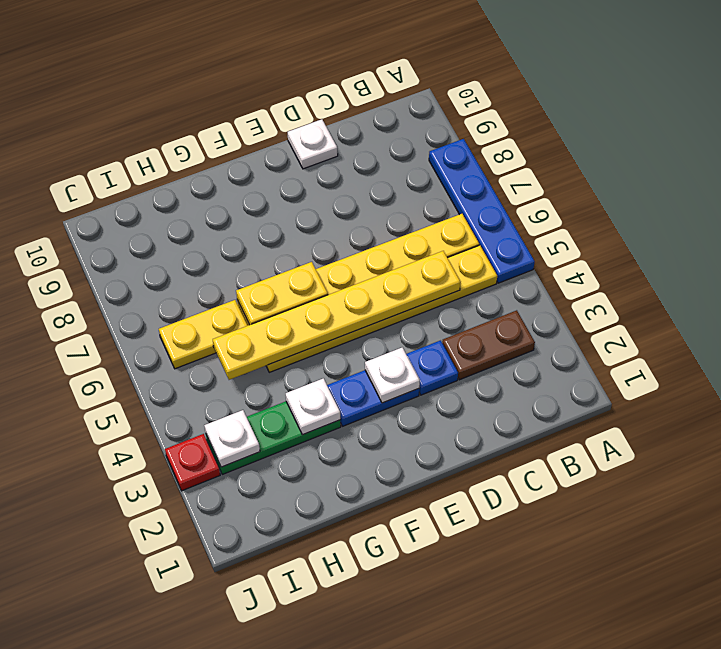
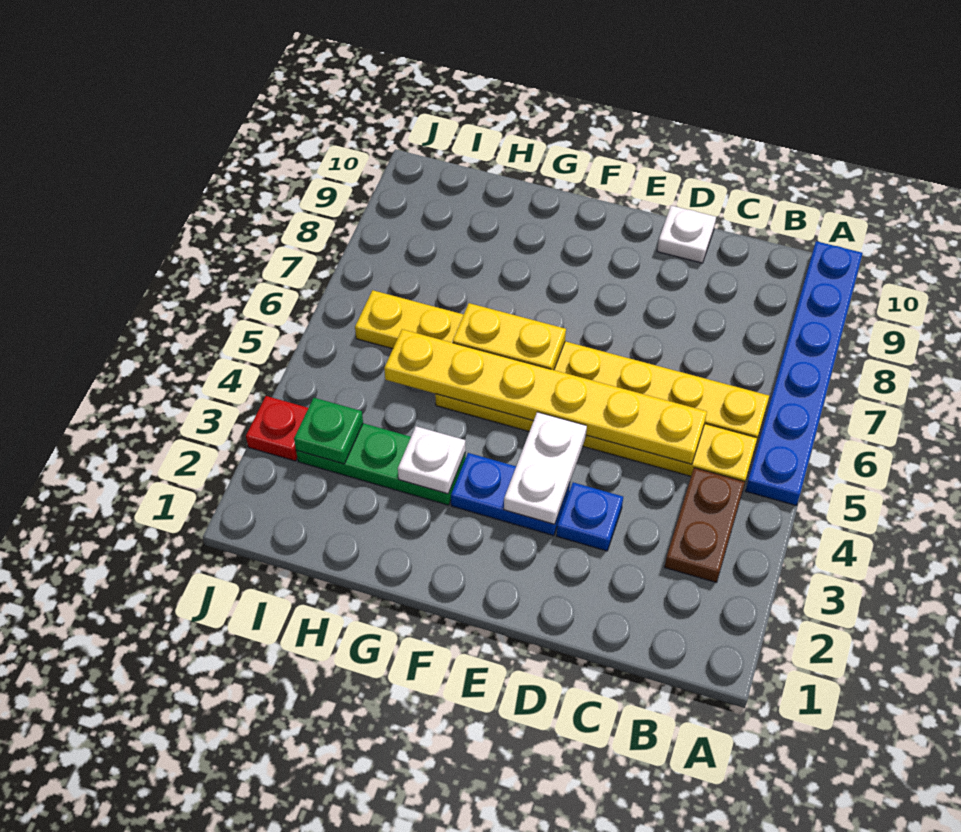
blue plate A5:A8 level 1 -> blue plate A5:A10 level 1
brown plate B3:C3 level 1 -> brown plate B3:B4 level 1
white plate E3 level 2 -> white plate E3:E4 level 2
white plate I3 level 2 -> green plate I3 level 2

